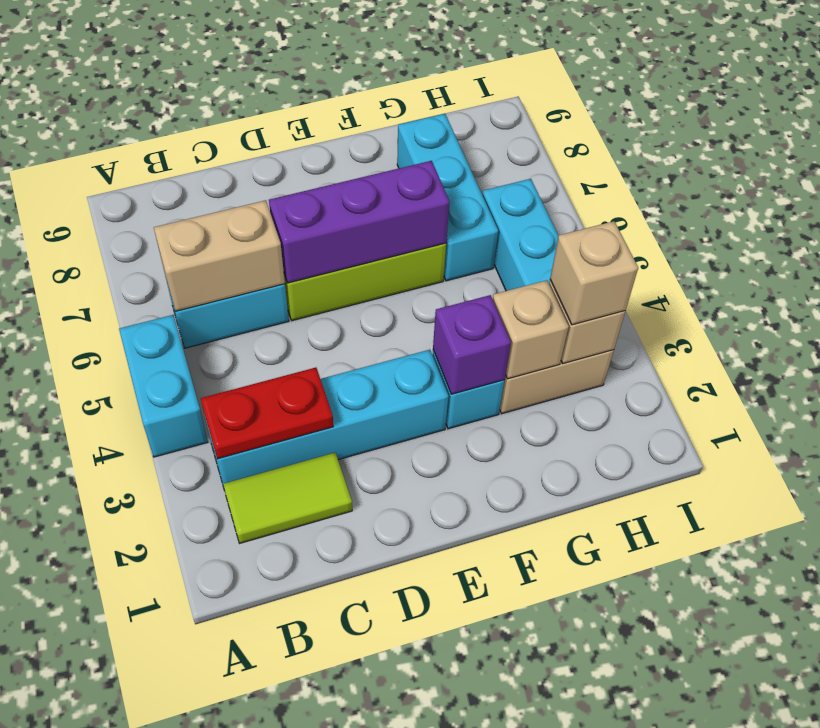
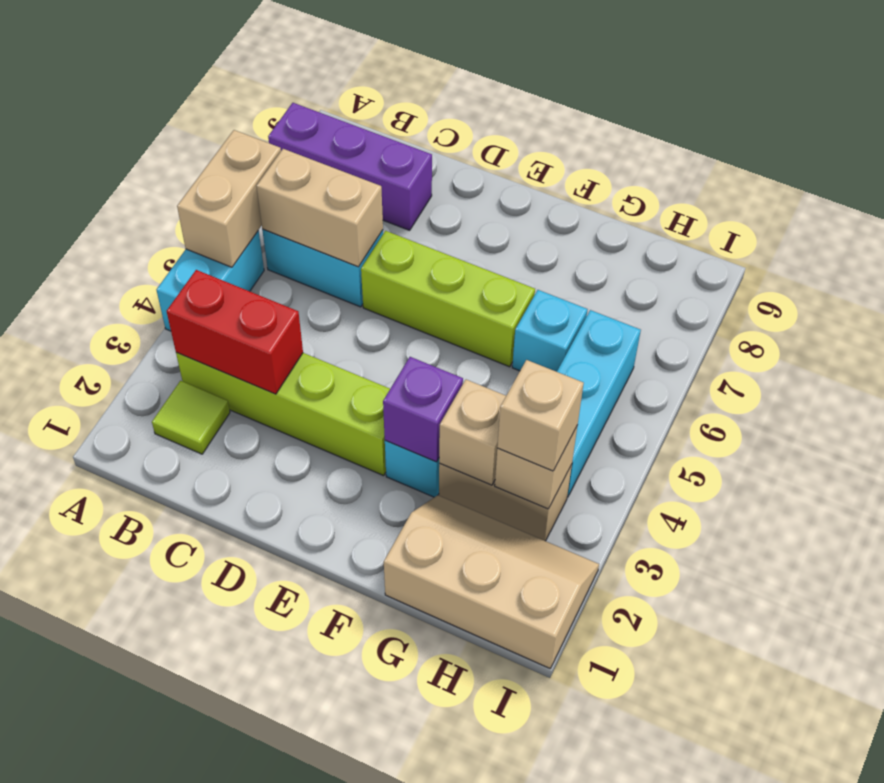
none -> tan brick A5:A6 level 2
lime tile B2:C2 level 1 -> lime tile B2 level 1
cyan brick B3:E3 level 1 -> lime brick B3:E3 level 1
red plate B3:C3 level 2 -> red brick B3:C3 level 2
purple brick D6:F6 level 2 -> purple brick A8:C8 level 1
none -> tan slope G1:I2 level 1 top 1
cyan brick G6:G8 level 1 -> cyan brick G6 level 1

